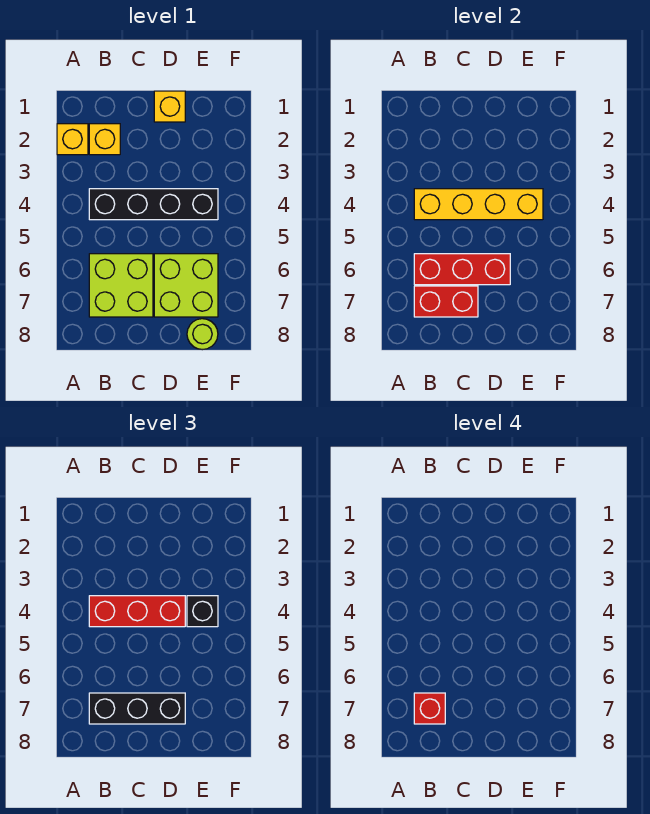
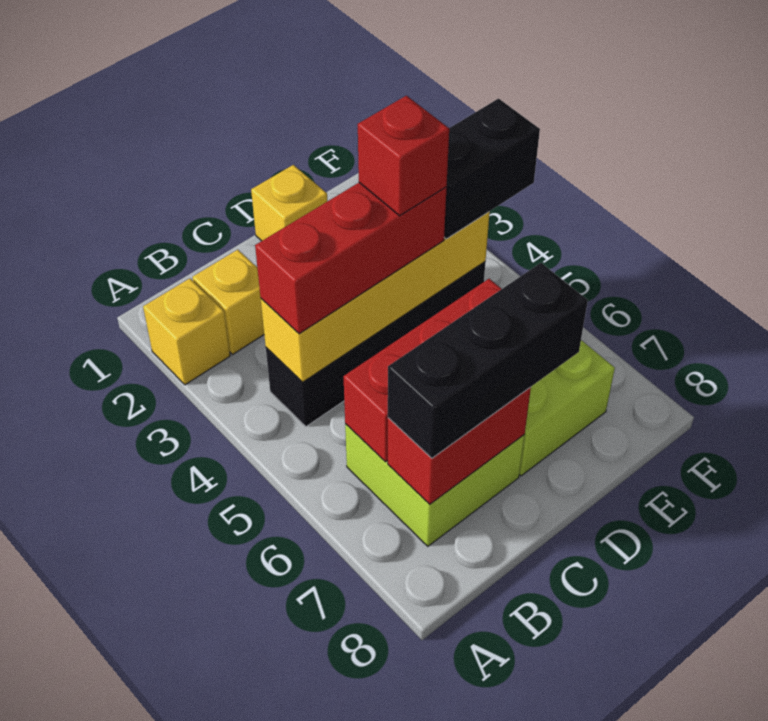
red brick B7 level 4 -> red brick D4 level 4
black brick E4 level 3 -> black brick E4:F4 level 3
lime round brick E8 level 1 -> none

